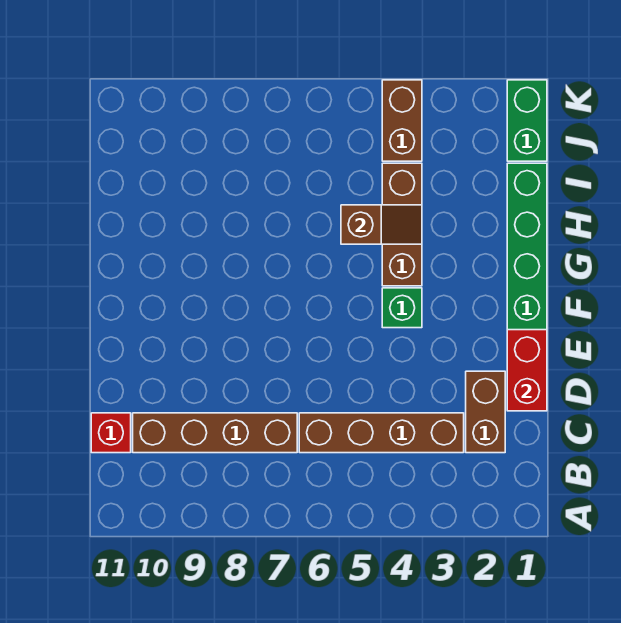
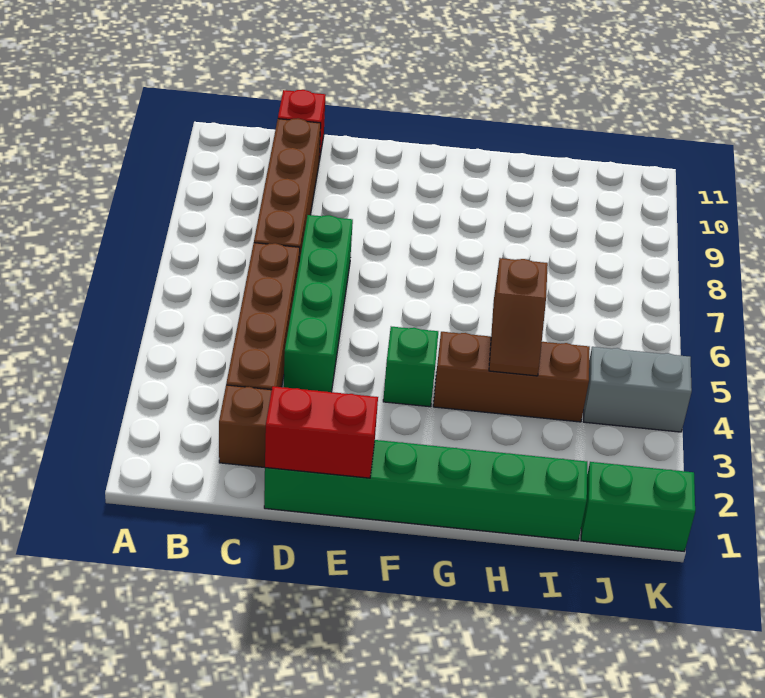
none -> green brick D4:D7 level 1
brown brick J4:K4 level 1 -> grey brick J4:K4 level 1

